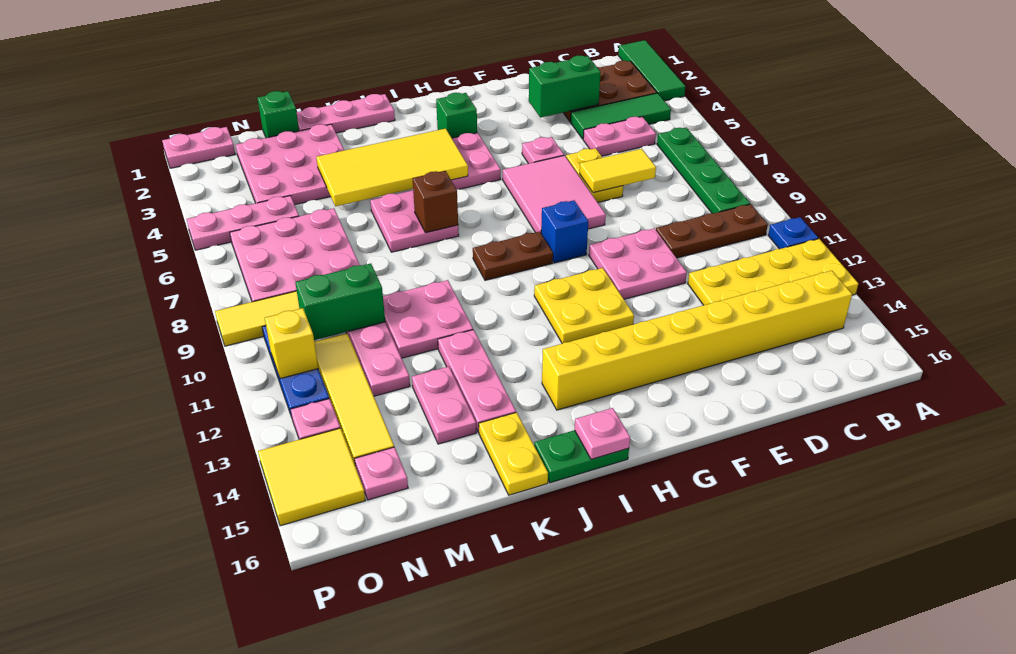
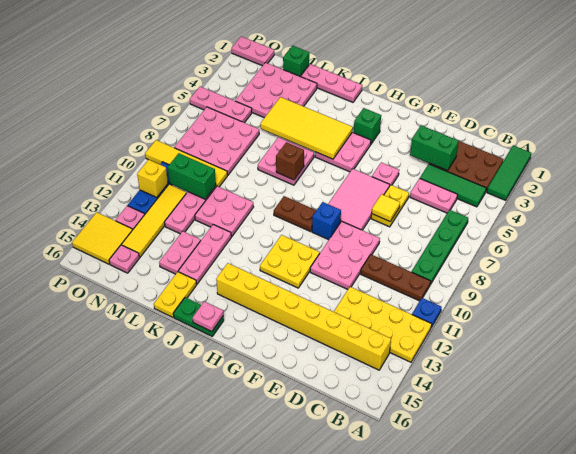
yellow tile D7:E7 level 2 -> yellow tile E7 level 2
pink plate E10:F11 level 1 -> pink plate E9:F11 level 1

